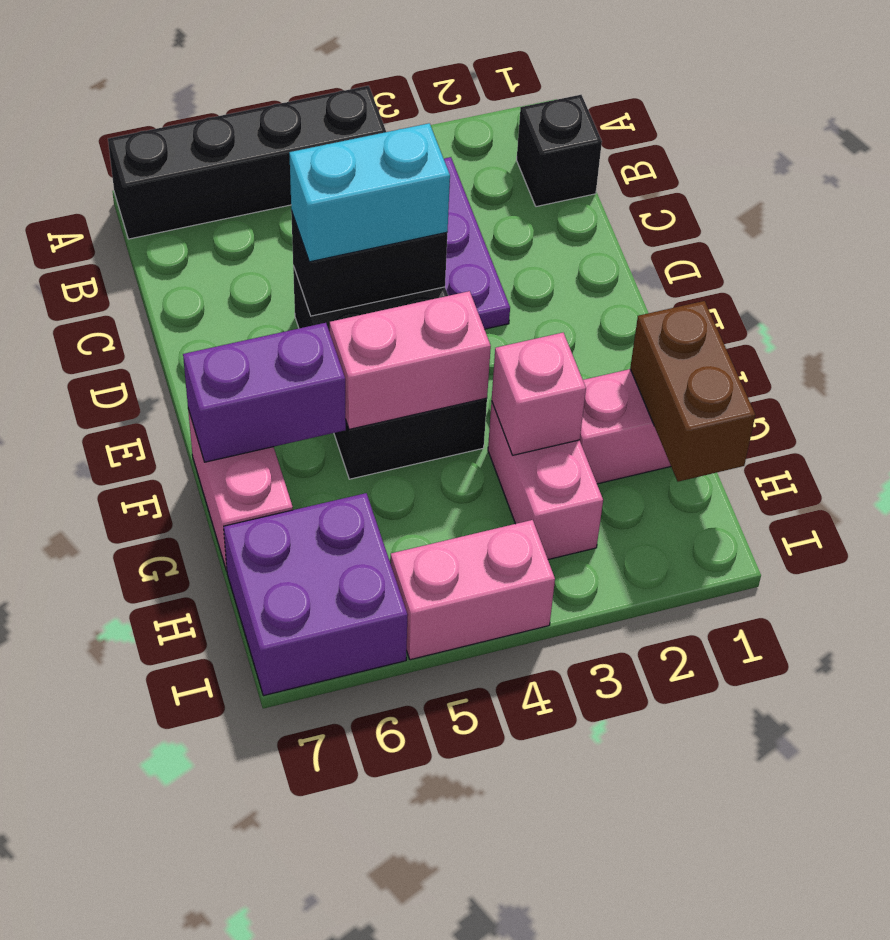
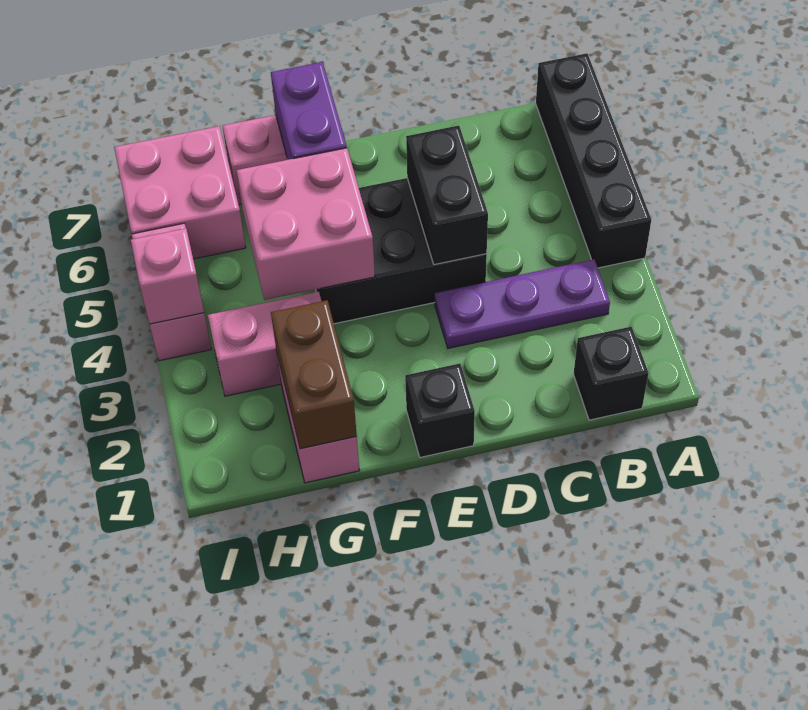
cyan brick D4:D5 level 3 -> none
none -> black brick E1 level 1
pink brick F4:F5 level 2 -> pink brick F4:G5 level 2
brown brick G1:H1 level 2 -> brown brick G1:G2 level 2
pink brick G3 level 2 -> pink brick I4 level 2
purple brick H6:I7 level 1 -> pink brick H6:I7 level 1

